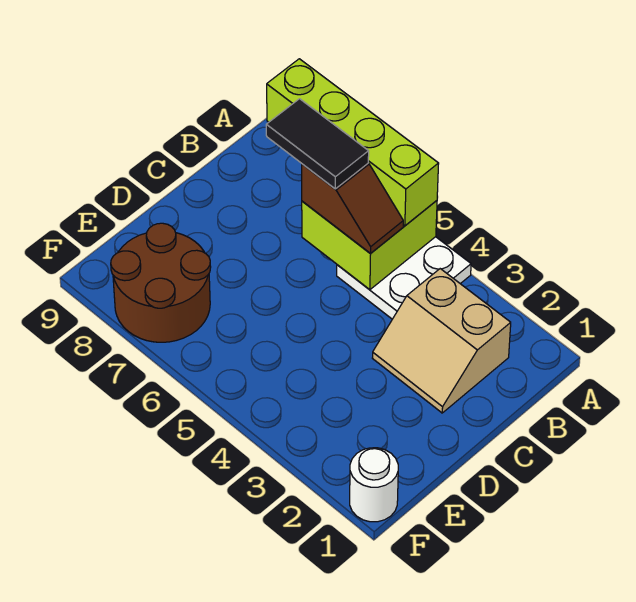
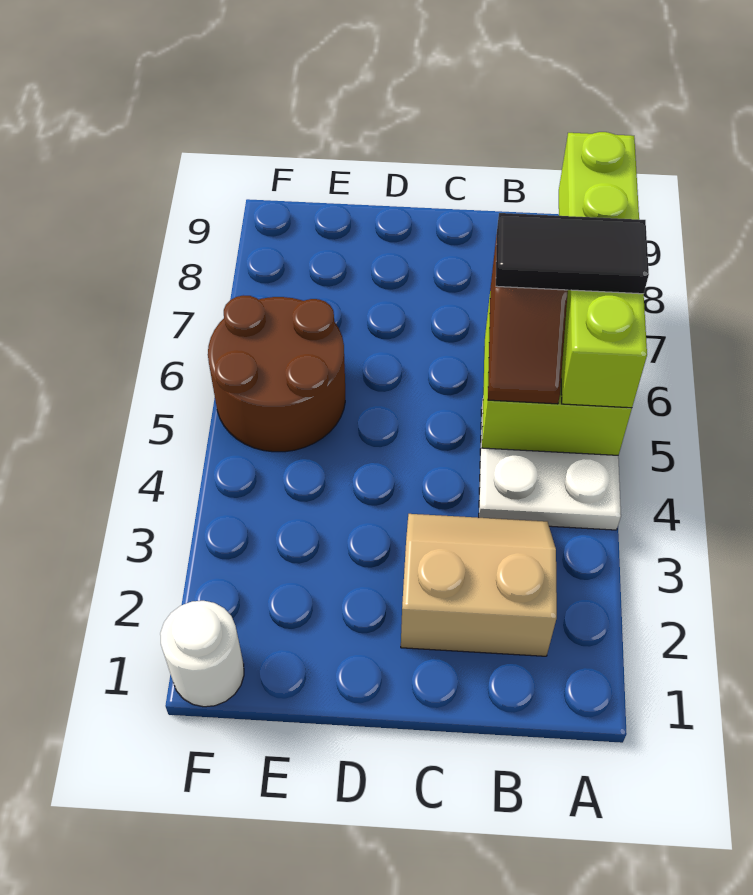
tan slope B2:C3 level 1 top B -> tan slope B2:C3 level 1 top 2
black tile B6:B7 level 4 -> black tile A6:B6 level 4
brown round brick E7:F8 level 1 -> brown round brick E5:F6 level 1

